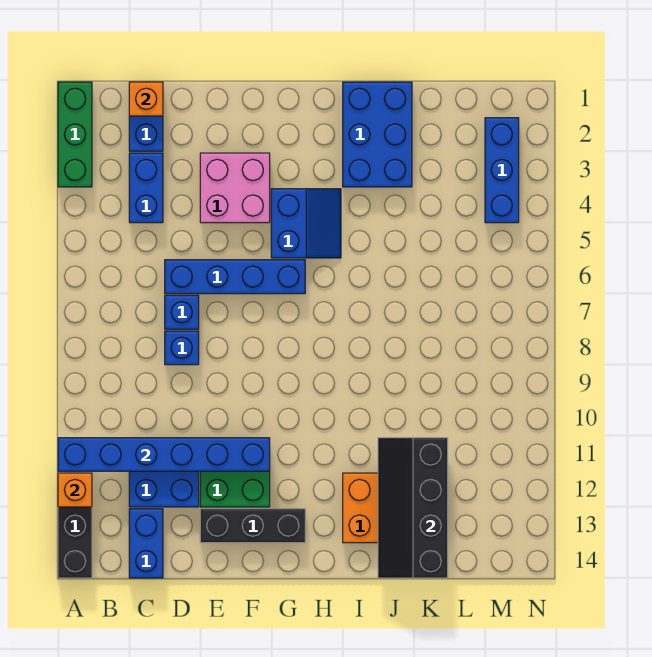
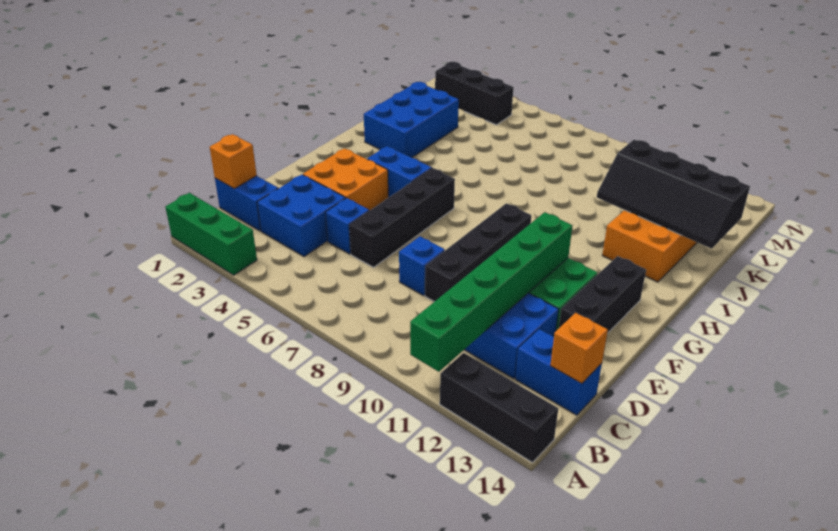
blue brick A11:F11 level 2 -> green brick A11:F11 level 2
orange brick A12 level 2 -> orange brick C14 level 2
blue brick C3:C4 level 1 -> blue brick C3:D4 level 1
blue brick D6:G6 level 1 -> black brick D6:G6 level 1
blue brick D7 level 1 -> blue brick D5 level 1
none -> black brick D9:G9 level 1
pink brick E3:F4 level 1 -> orange brick E3:F4 level 1
blue brick I1:J3 level 1 -> blue brick I2:K3 level 1
blue brick M2:M4 level 1 -> black brick M2:M4 level 1

